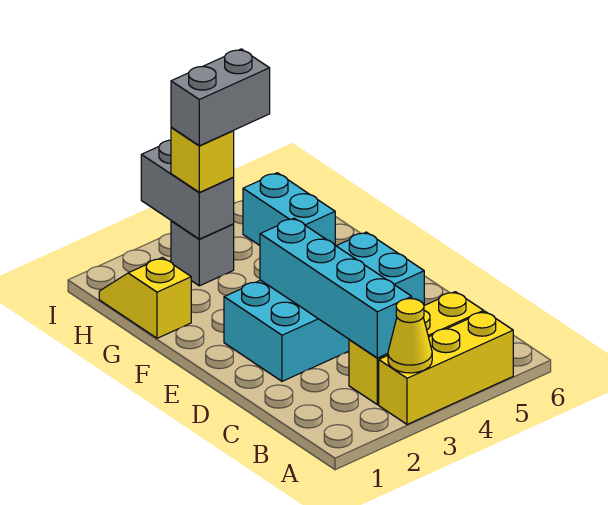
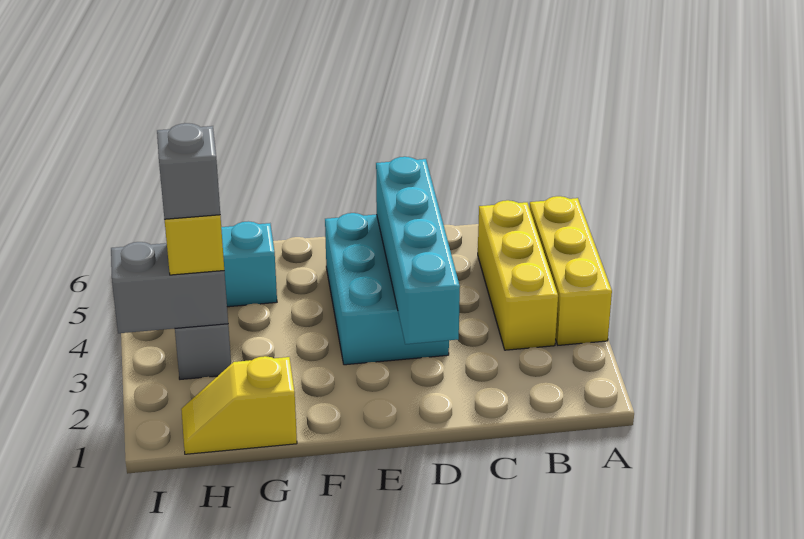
yellow cone A3 level 2 -> none
cyan brick B3:E3 level 2 -> cyan brick D2:D5 level 2
cyan brick D2:E5 level 1 -> cyan brick D3:E5 level 1
grey brick H3:H4 level 4 -> grey brick H3 level 4

